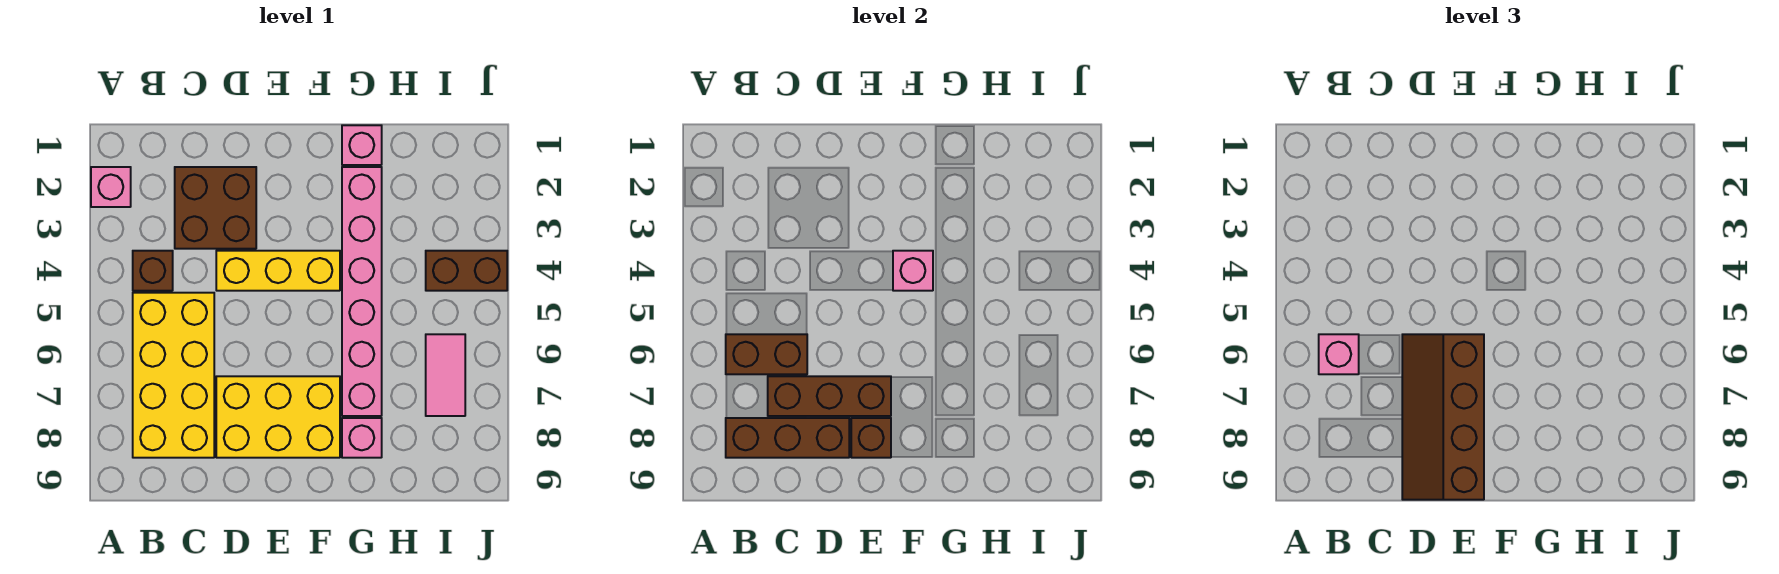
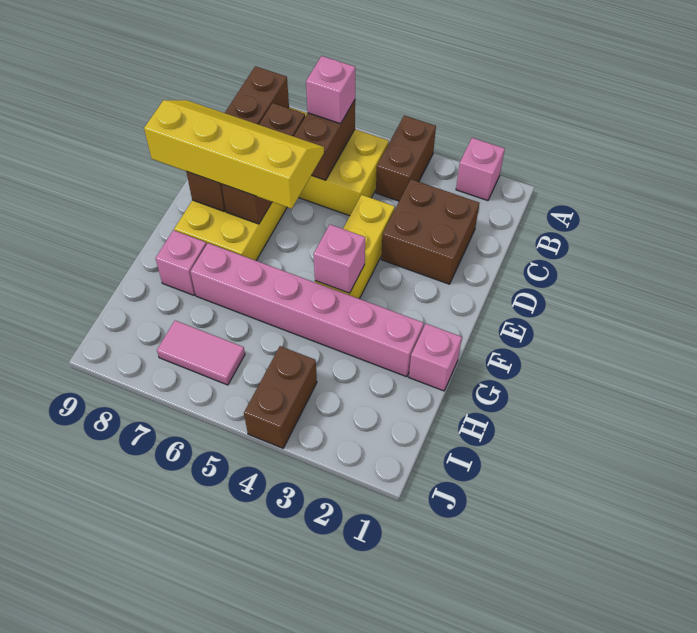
brown brick B4 level 1 -> brown brick A4:B4 level 1
brown slope D6:E9 level 3 top E -> yellow slope D6:E9 level 3 top E

